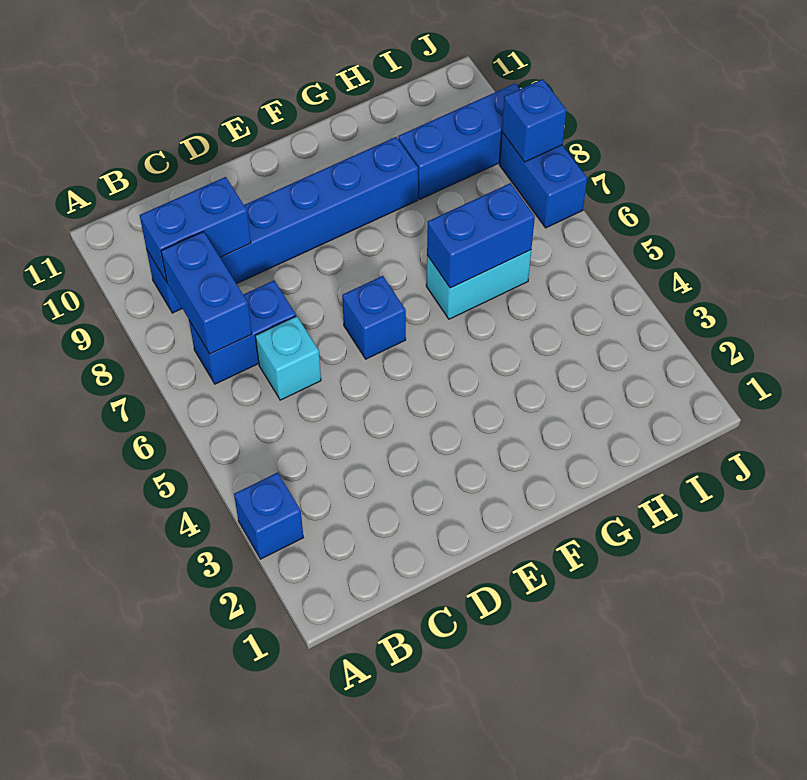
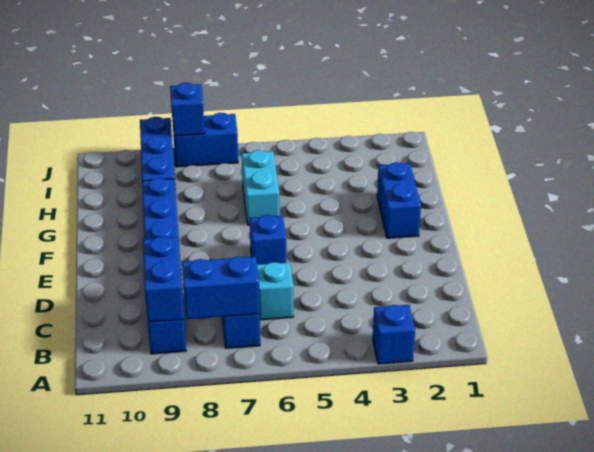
blue brick G6:H6 level 2 -> blue brick F2:G2 level 1

